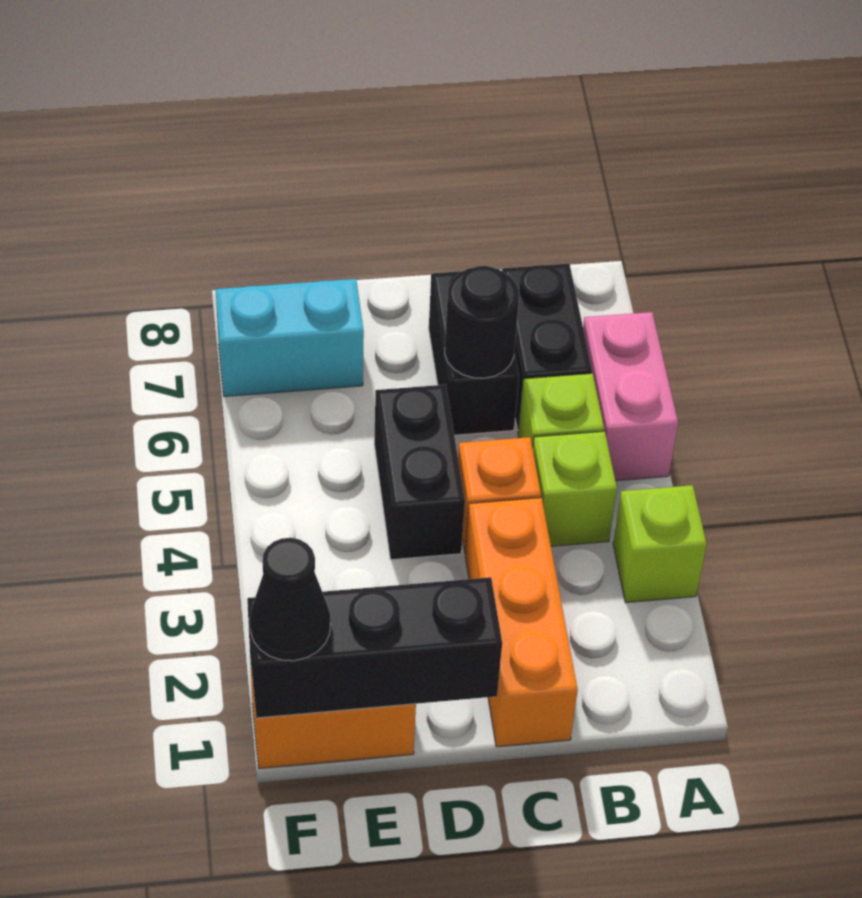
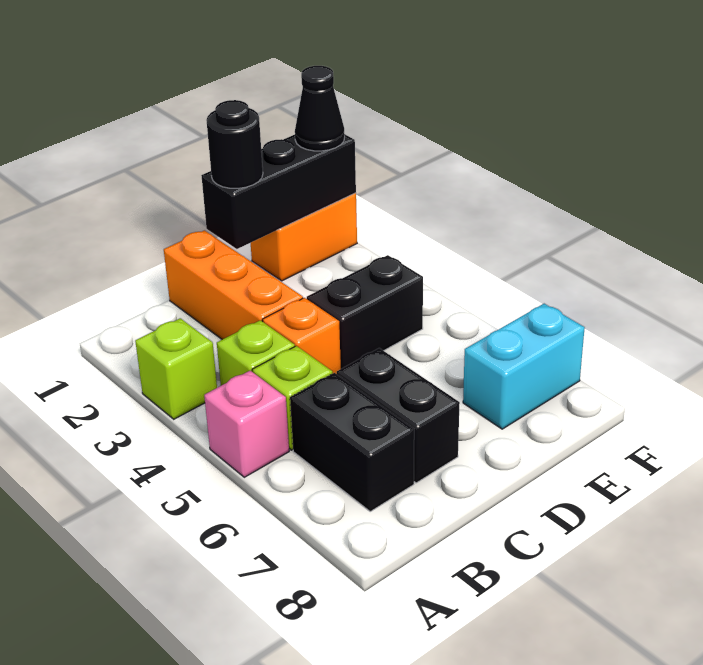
pink brick A5:A6 level 1 -> pink brick A5 level 1
black round brick C6 level 2 -> black round brick D1 level 3
black brick D4:D5 level 1 -> black brick D4:E4 level 1

